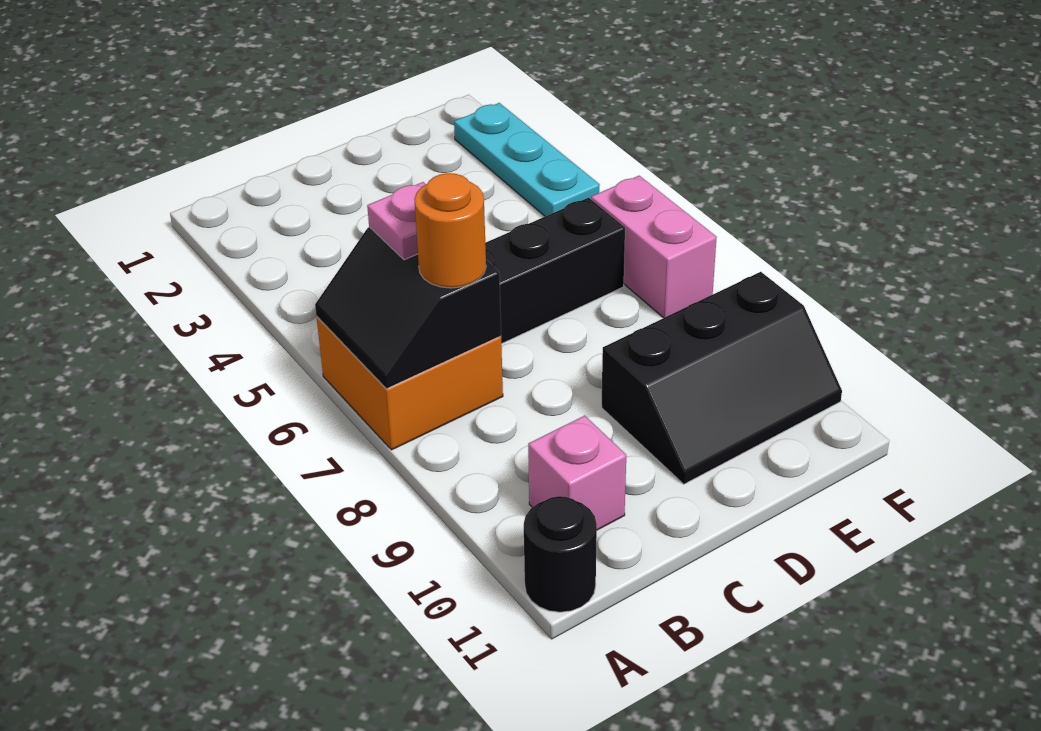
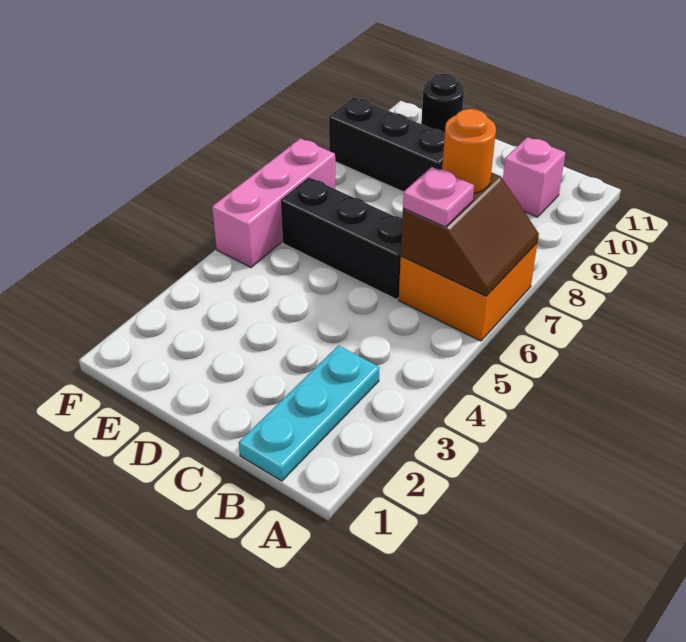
black slope A6:B7 level 2 top B -> brown slope A6:B7 level 2 top B
black round brick A11 level 1 -> black round brick E11 level 1
cyan plate F2:F4 level 1 -> cyan plate B1:B3 level 1
pink brick F6:F7 level 1 -> pink brick F5:F7 level 1

